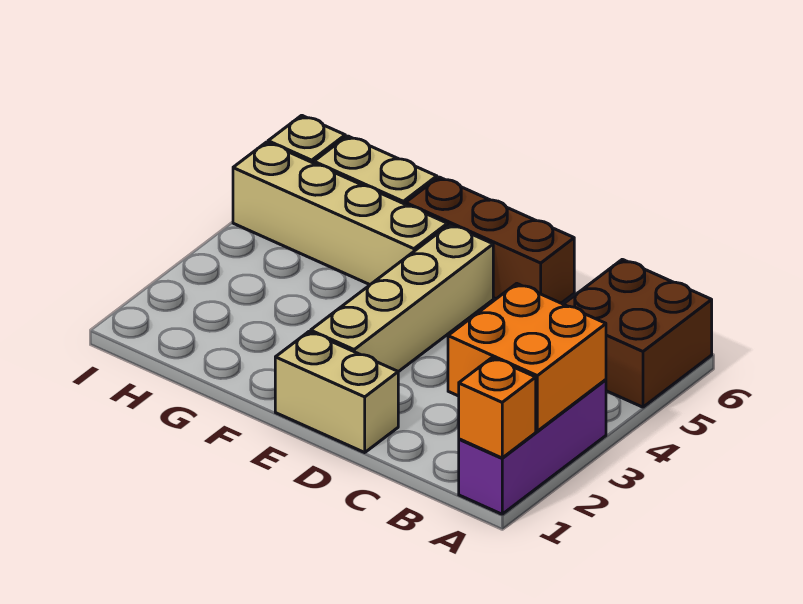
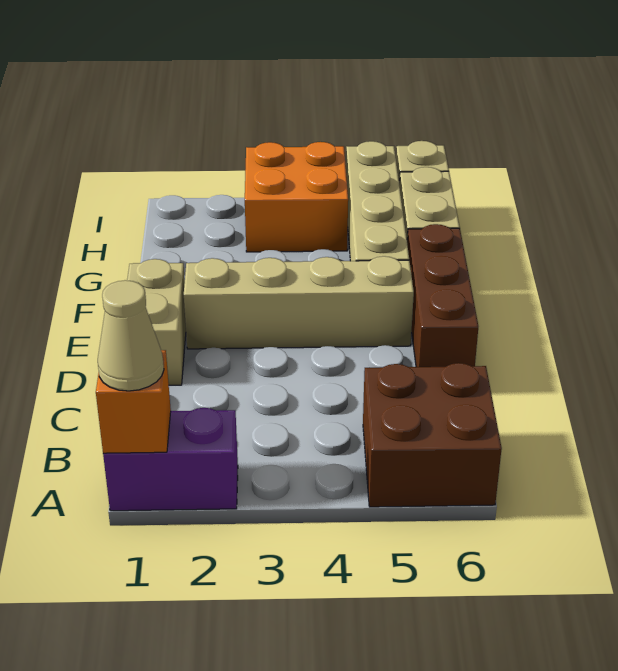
purple brick A1:A3 level 1 -> purple brick A1:A2 level 1
none -> tan cone A1 level 3
orange brick A2:B3 level 2 -> orange brick H3:I4 level 1

